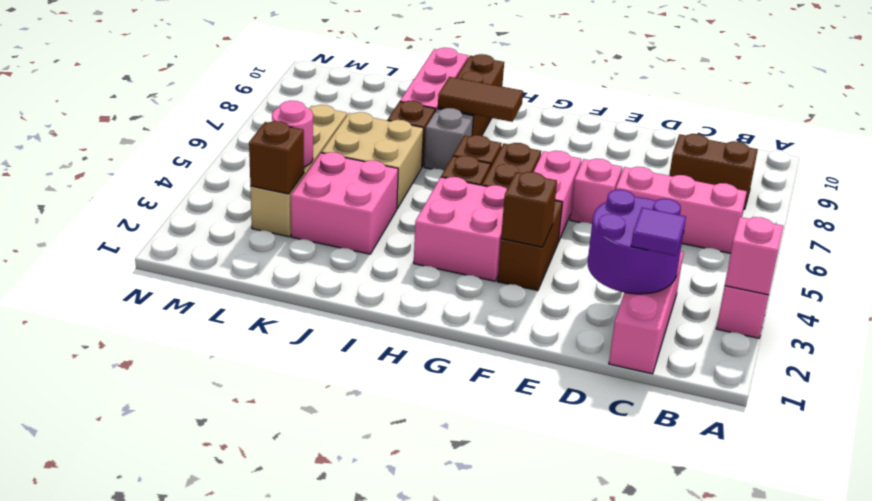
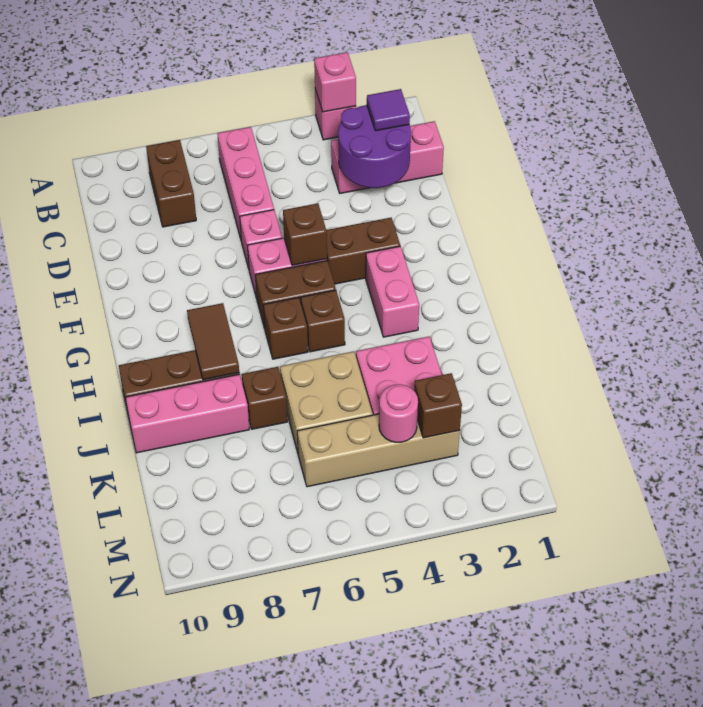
brown brick F3 level 2 -> brown brick F5 level 2
pink brick G3:H4 level 1 -> pink brick G3:H3 level 1
grey brick I7 level 1 -> none

